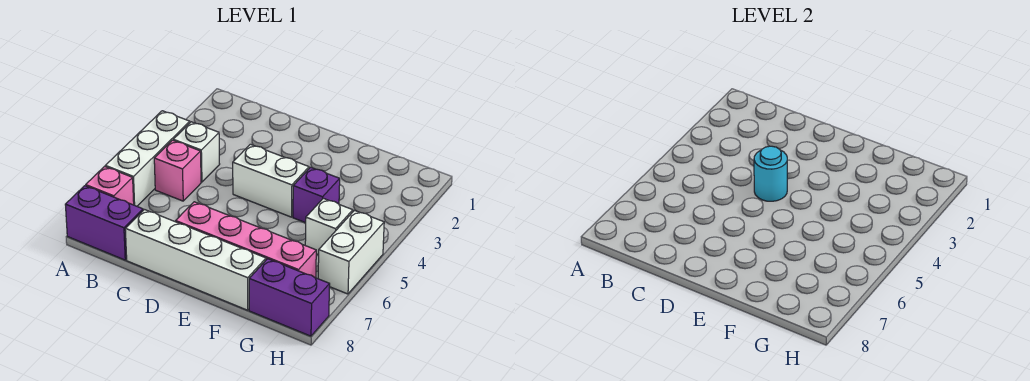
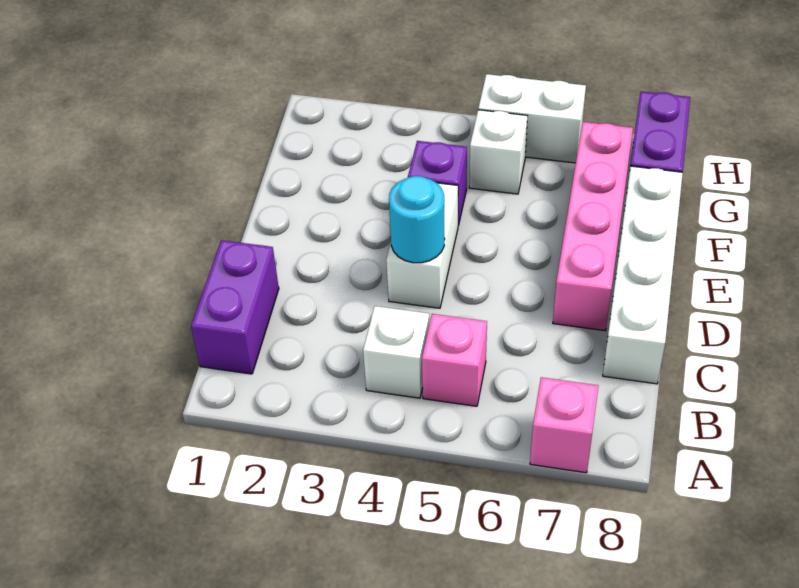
white brick A4:A6 level 1 -> none
purple brick A8:B8 level 1 -> purple brick B1:C1 level 1

